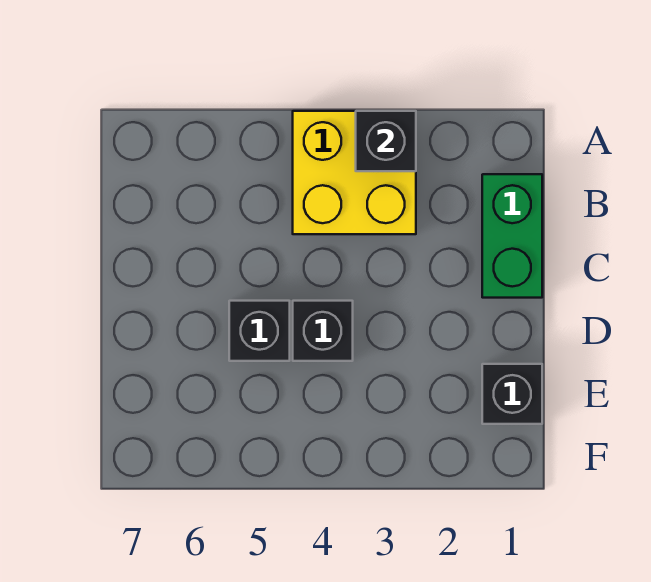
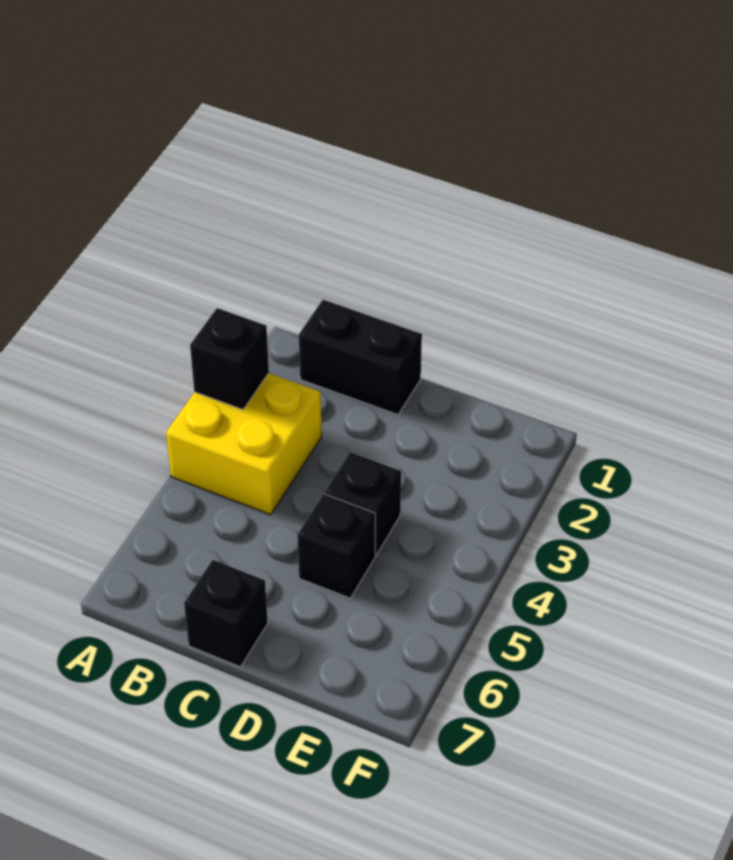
green brick B1:C1 level 1 -> black brick B1:C1 level 1
black brick E1 level 1 -> black brick C7 level 1

